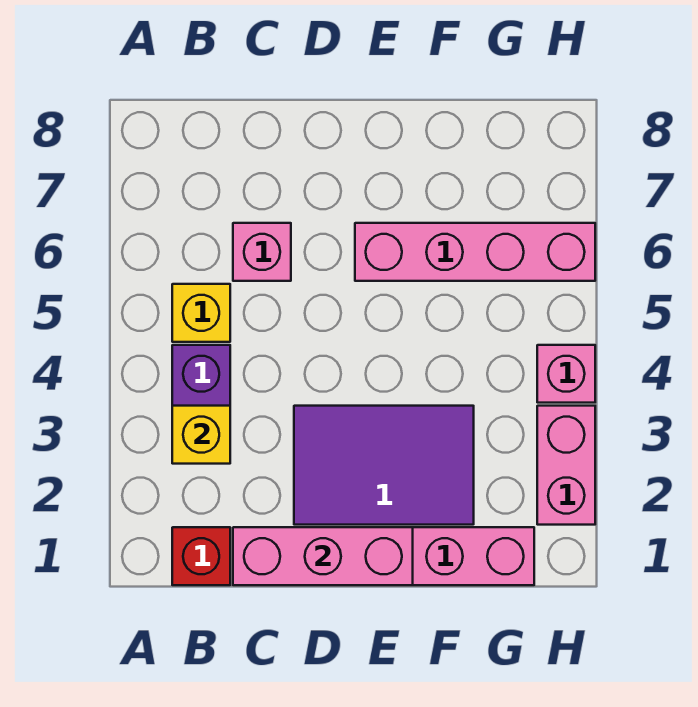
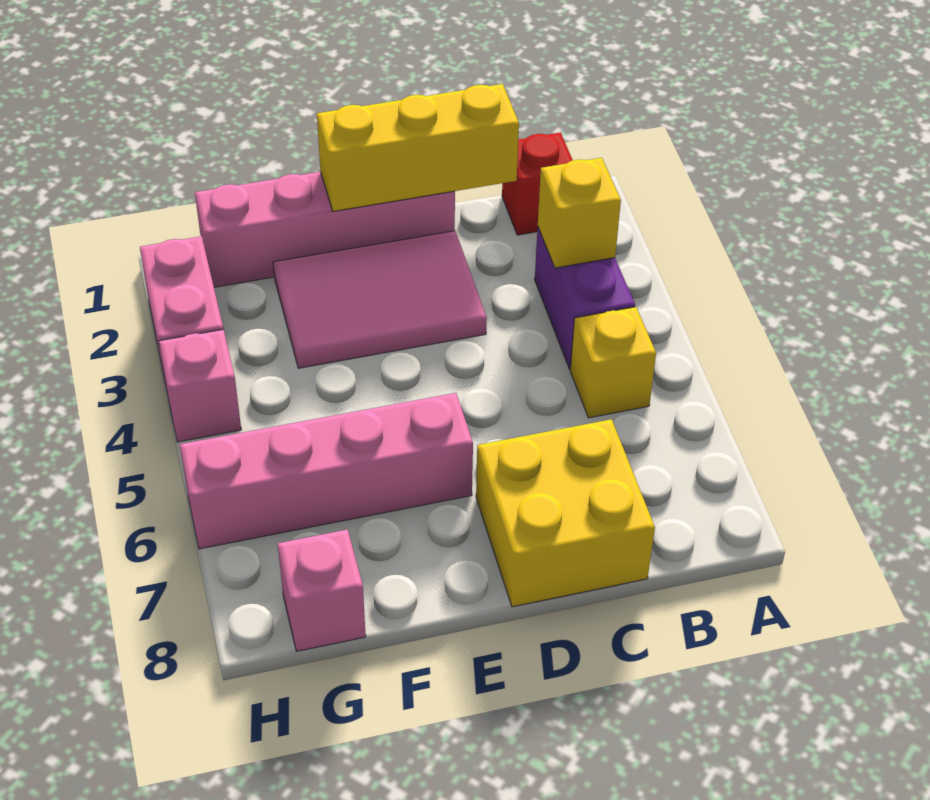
pink brick C1:E1 level 2 -> yellow brick C1:E1 level 2
pink brick C6 level 1 -> pink brick G8 level 1
none -> yellow brick C7:D8 level 1
purple tile D2:F3 level 1 -> pink tile D2:F3 level 1

